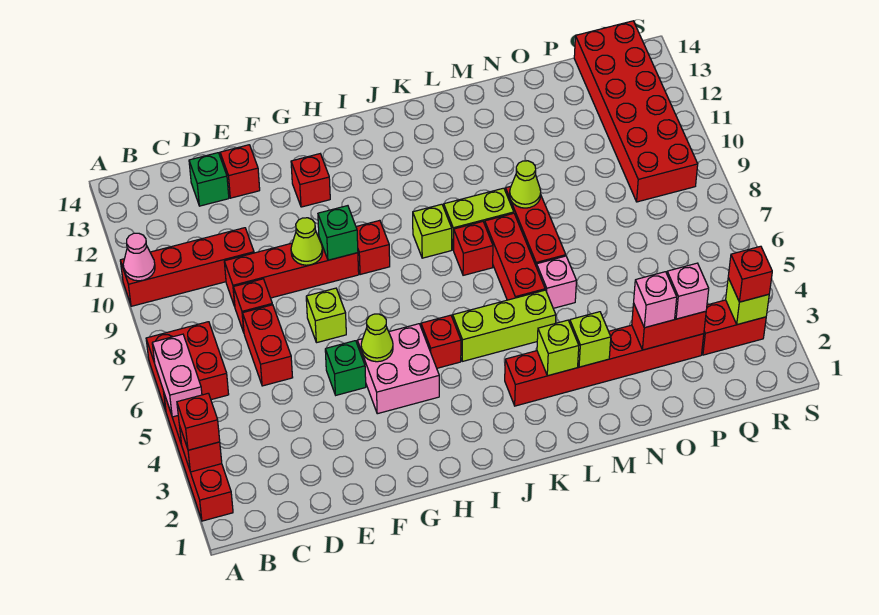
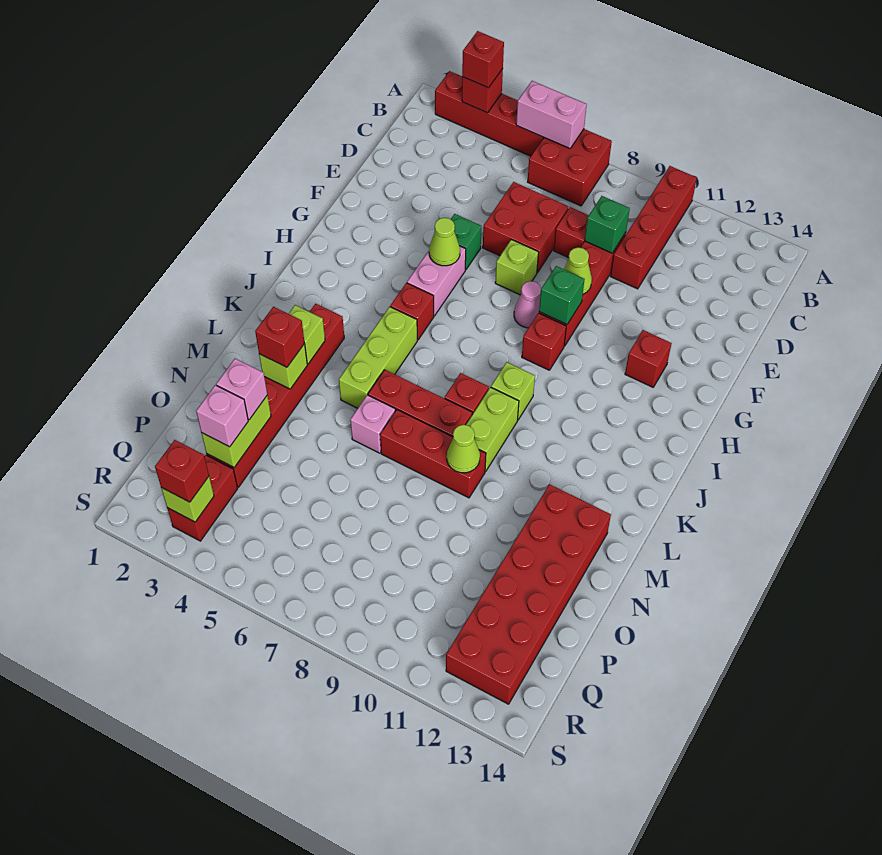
pink cone A10 level 2 -> pink cone G8 level 1
red brick D6:D7 level 1 -> red brick D6:E7 level 1
green brick D13 level 1 -> green brick D9 level 2
red brick E13 level 1 -> red brick M3 level 3
pink brick G4:H5 level 1 -> pink brick G5:H5 level 1
red brick O3:P3 level 2 -> lime brick O3:P3 level 2
red brick Q9:R14 level 1 -> red brick M12:R13 level 1

